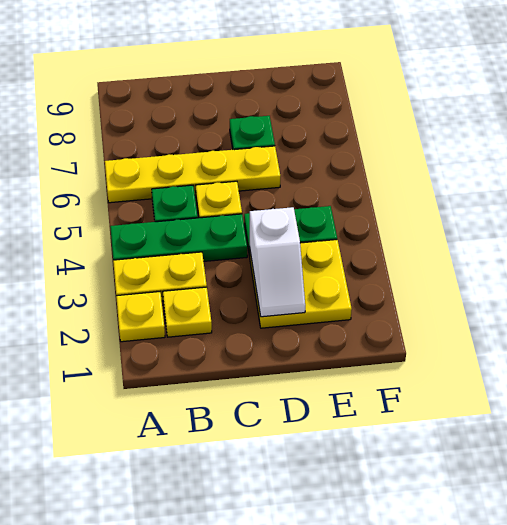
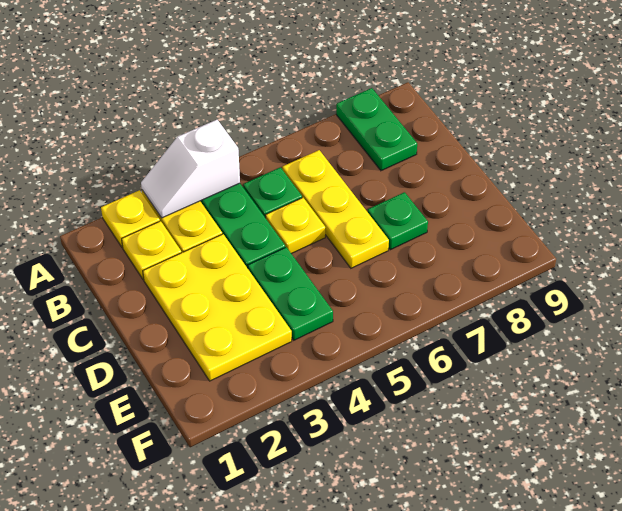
yellow plate A6:D6 level 1 -> yellow plate B6:D6 level 1
none -> green plate A8:B8 level 1
yellow plate D2:E3 level 1 -> yellow plate C2:E3 level 1
white slope D2:D3 level 2 top 3 -> white slope A3:A4 level 2 top 4

